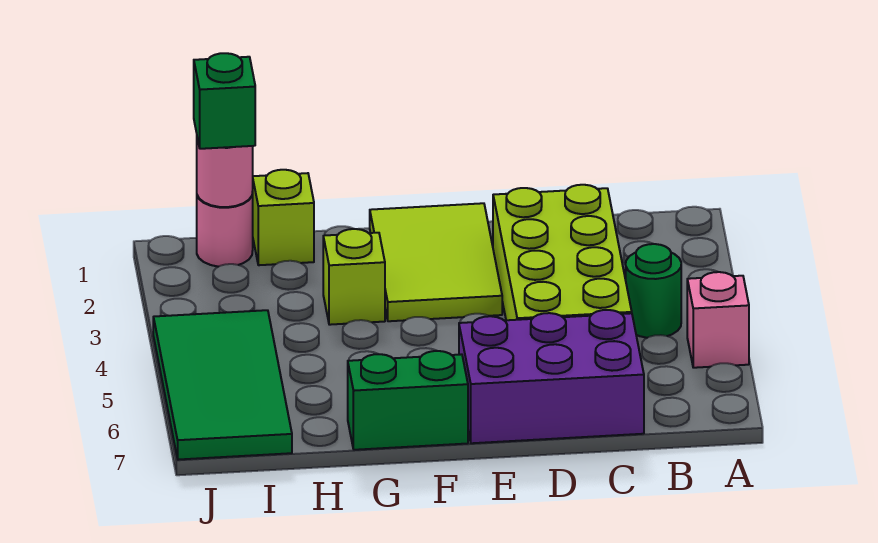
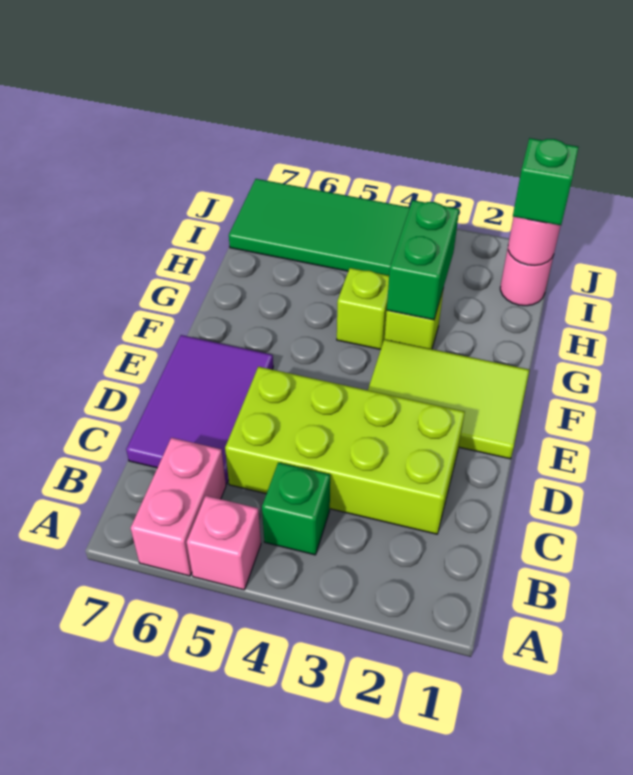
none -> pink brick A6:B6 level 1
green round brick B4 level 1 -> green brick B4 level 1
purple brick C6:E7 level 1 -> purple tile C6:E7 level 1
green brick F7:G7 level 1 -> green brick G3:H3 level 2
lime brick H1 level 1 -> lime brick G4 level 1

